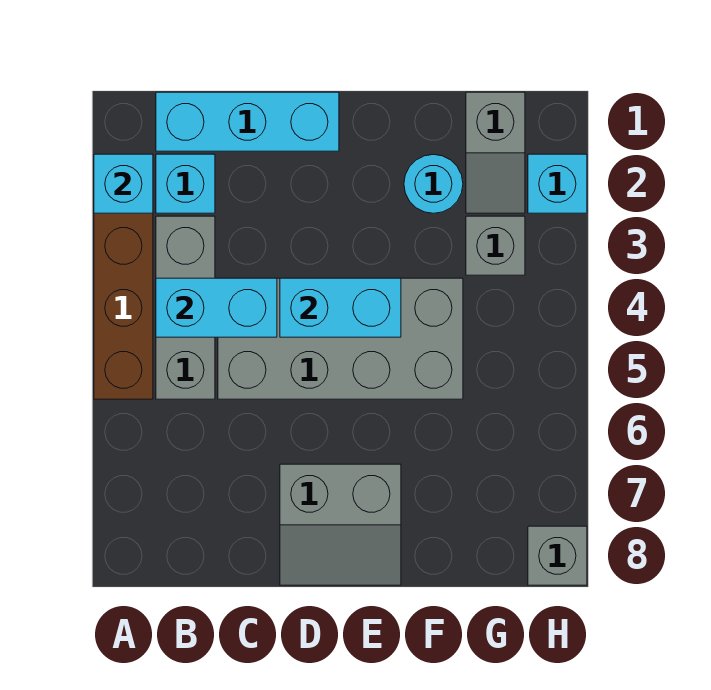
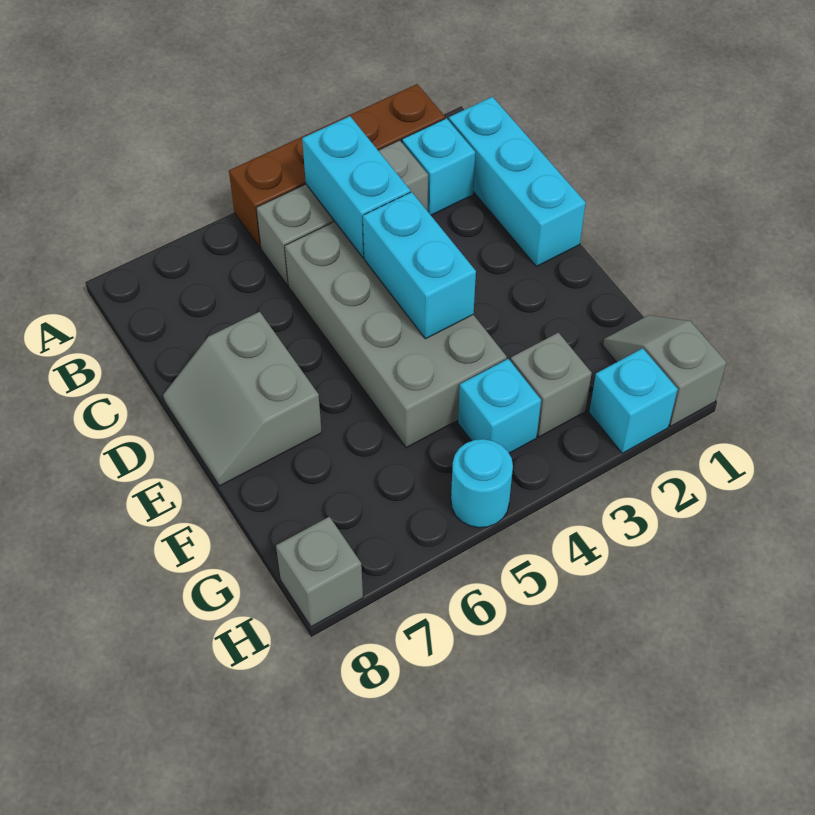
cyan brick A2 level 2 -> cyan brick G4 level 1
cyan round brick F2 level 1 -> cyan round brick H5 level 1
grey slope G1:G2 level 1 top 1 -> grey slope G1:H1 level 1 top H

